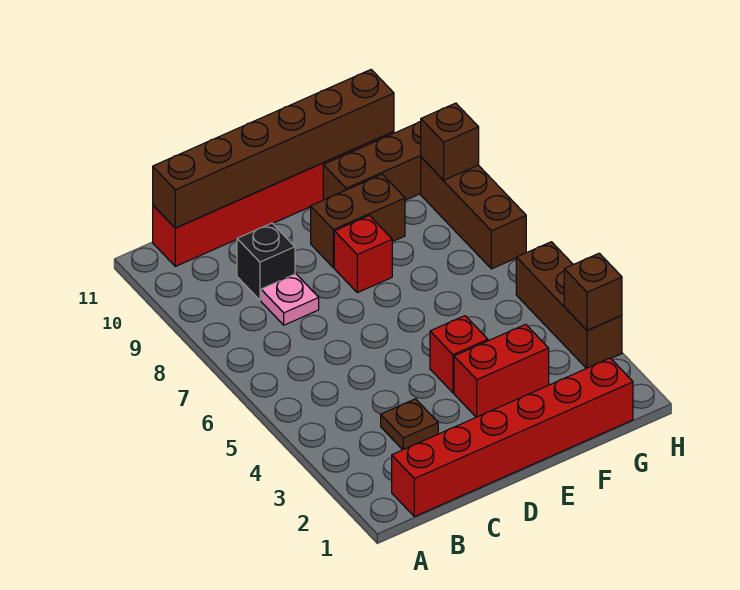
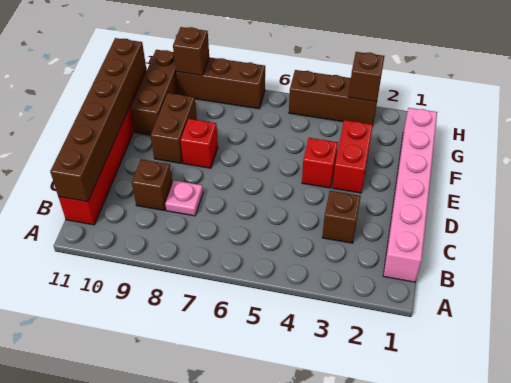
red brick B1:G1 level 1 -> pink brick B1:G1 level 1
brown plate C3 level 1 -> brown brick C3 level 1
black brick C9 level 1 -> brown brick C9 level 1

